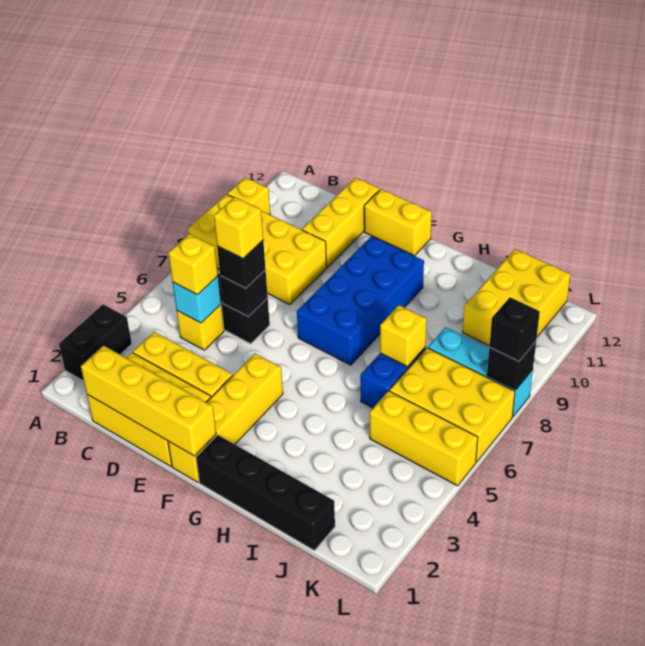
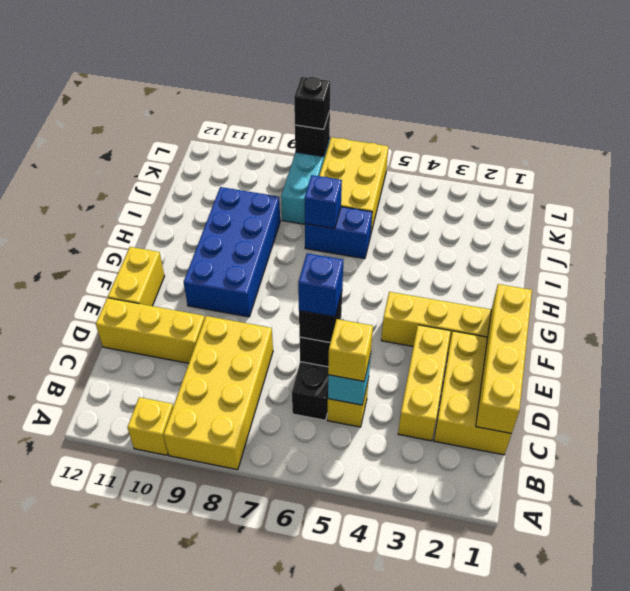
black brick A2:A3 level 1 -> none
yellow brick D6 level 4 -> blue brick D6 level 4
blue brick F7:G10 level 1 -> blue brick F9:I10 level 1
black brick G1:J1 level 1 -> none
yellow brick I7 level 2 -> blue brick I7 level 2
yellow brick J5:L5 level 1 -> none
yellow brick J10:K12 level 1 -> none

